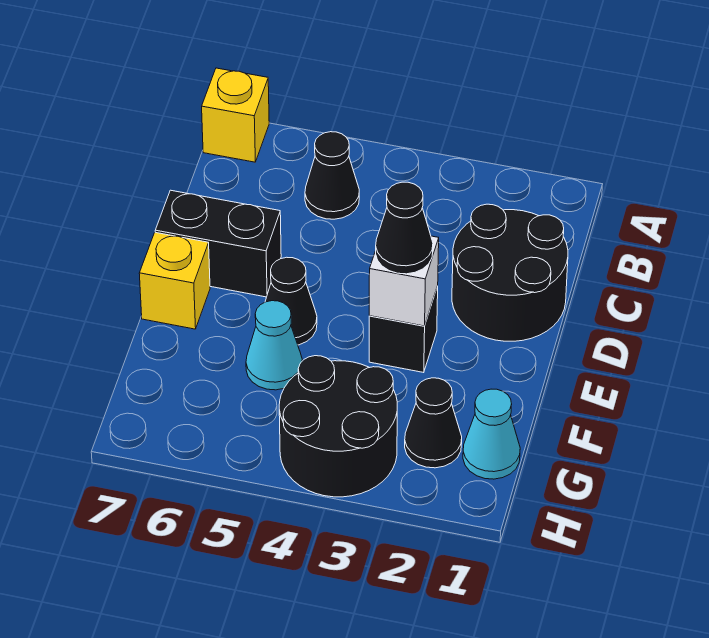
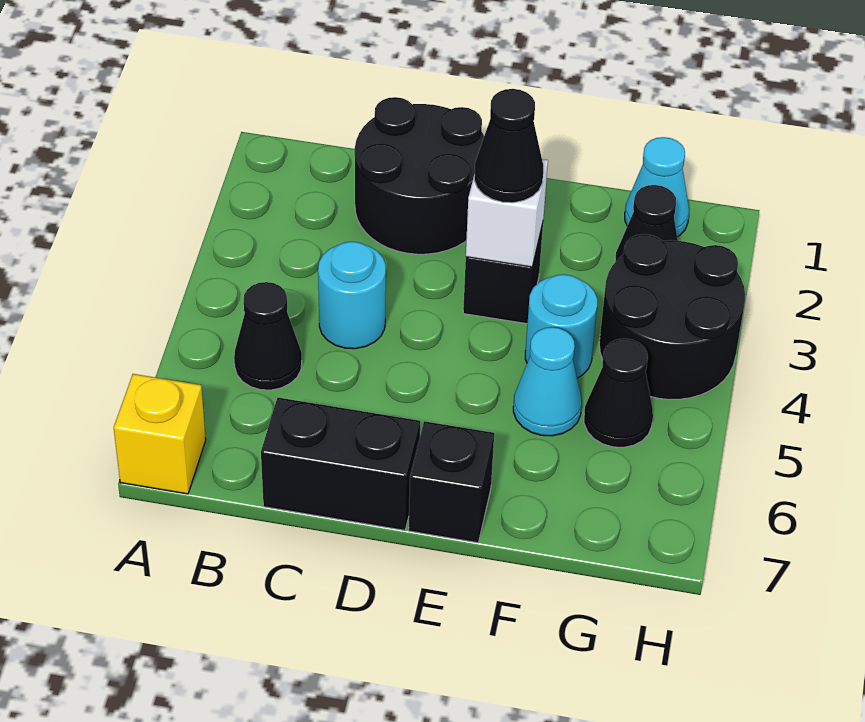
none -> cyan round brick C4 level 1
black brick D6:D7 level 1 -> black brick C7:D7 level 1
black cone E5 level 1 -> black cone G5 level 1
yellow brick E7 level 1 -> black brick E7 level 1
none -> cyan round brick F4 level 1

